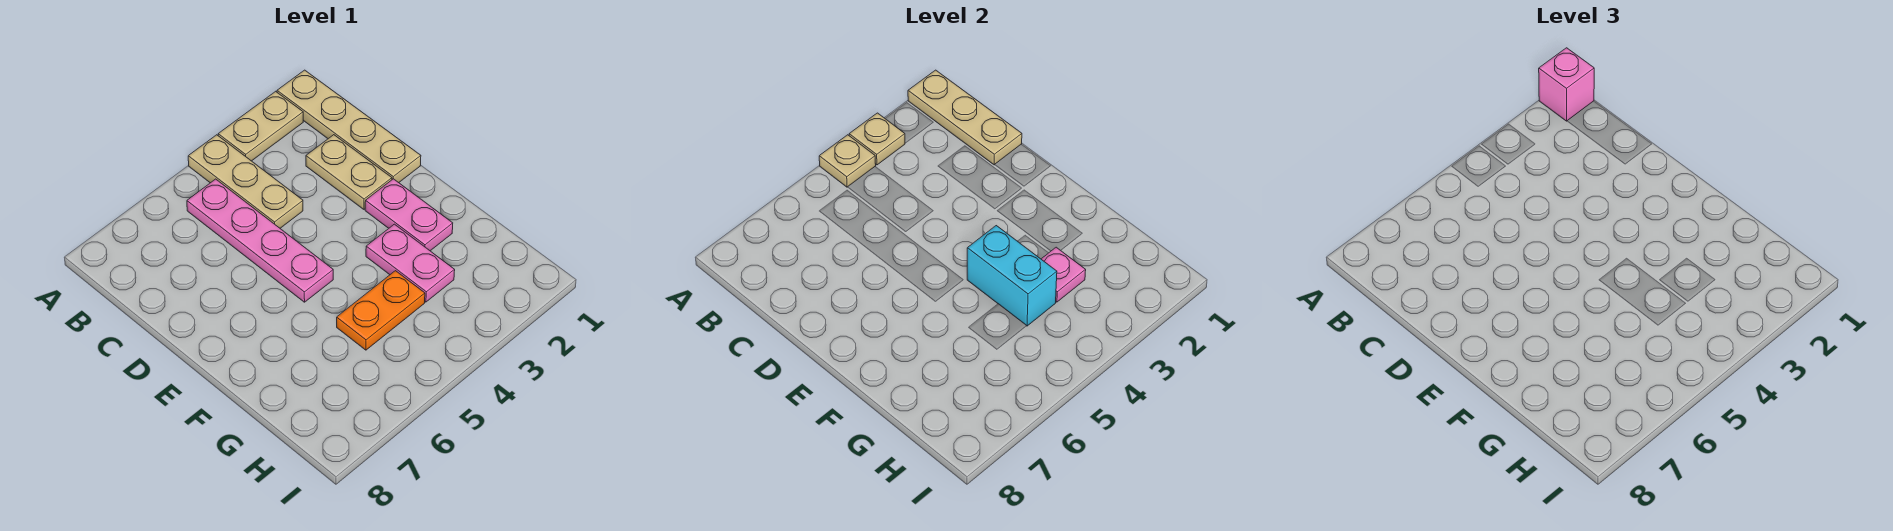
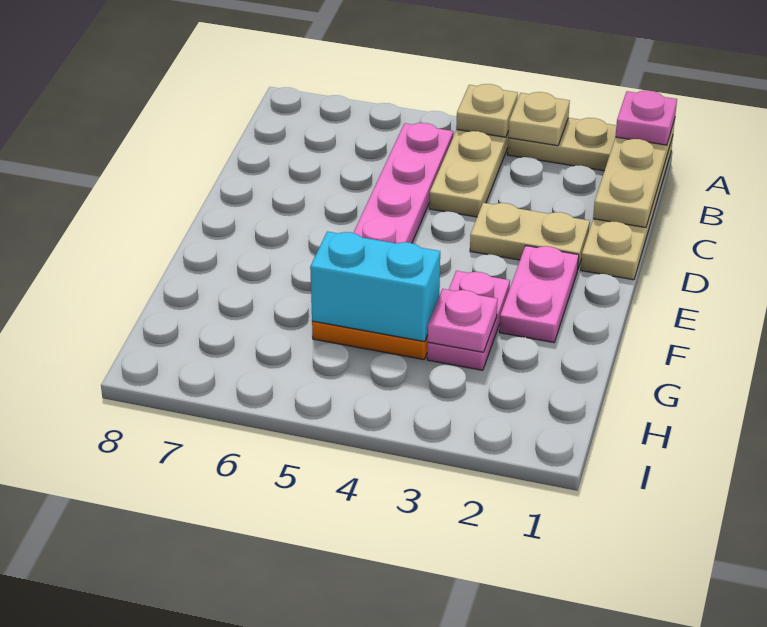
pink brick A1 level 3 -> pink plate A1 level 3
tan plate C2:D2 level 1 -> tan plate D2:D3 level 1
cyan brick F4:G4 level 2 -> cyan brick G4:G5 level 2

